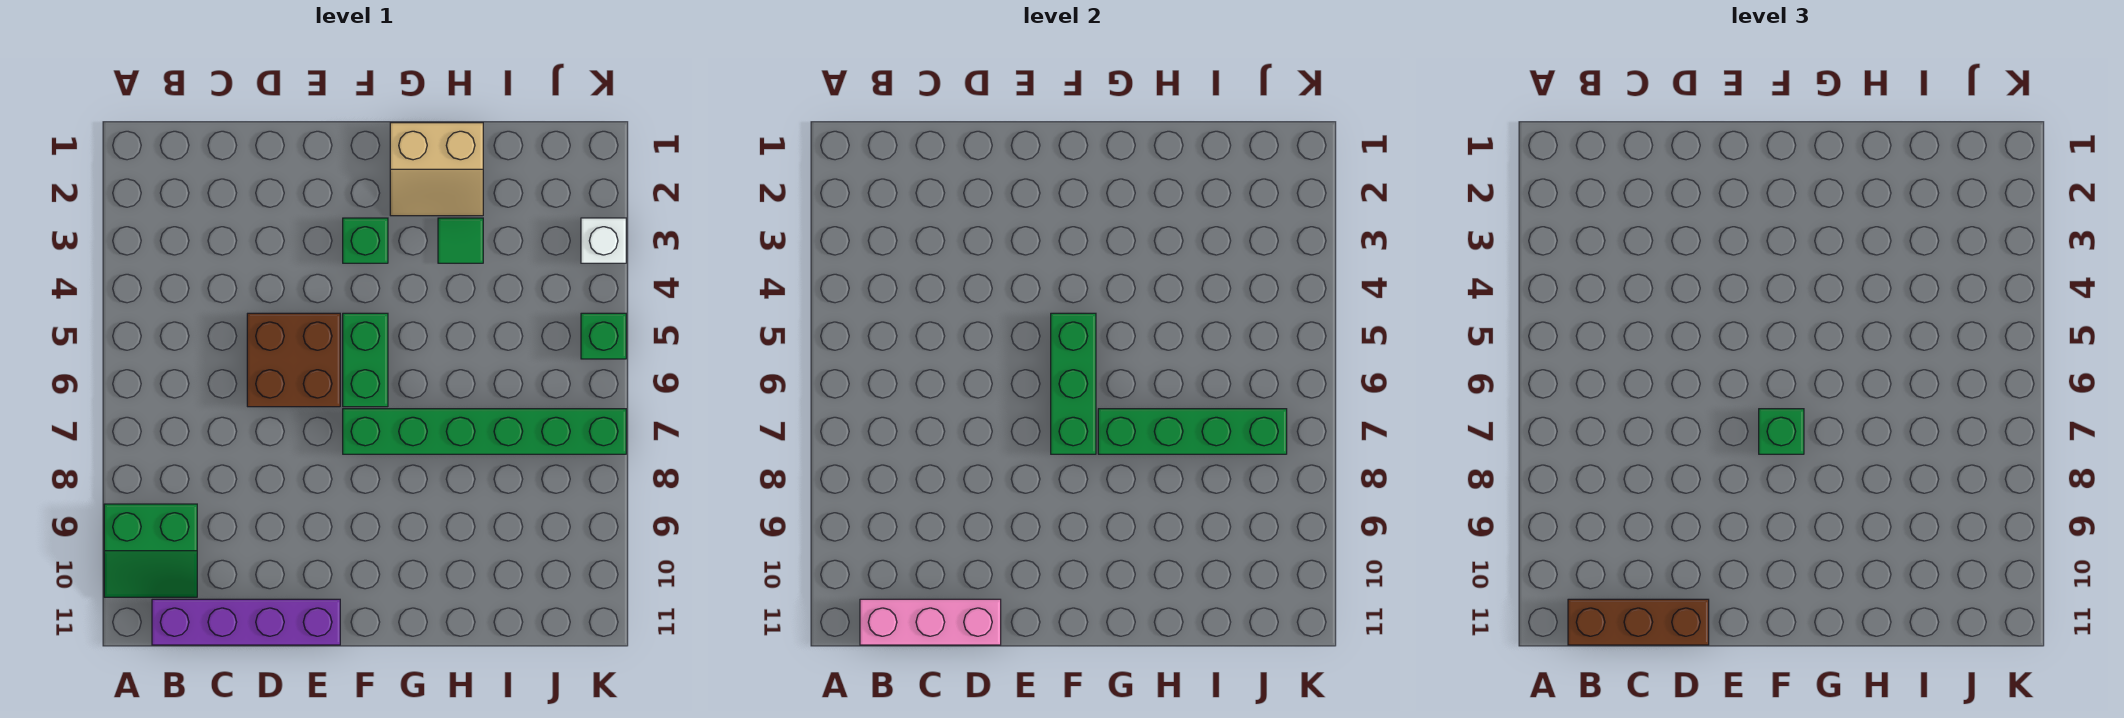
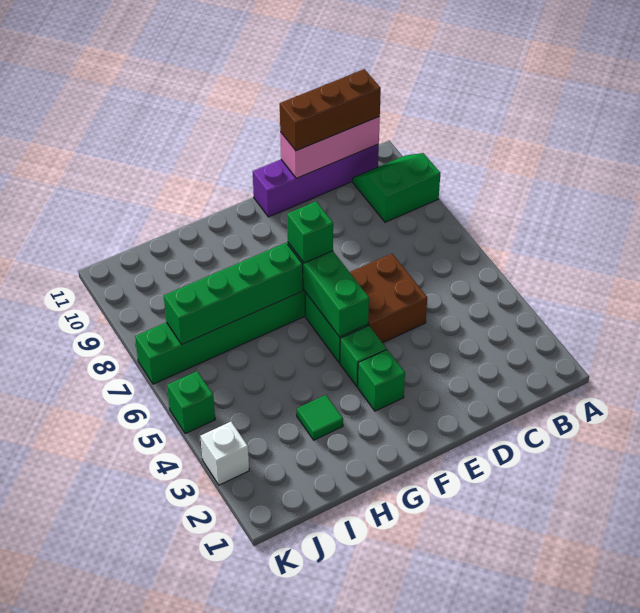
none -> green brick F4 level 1
tan slope G1:H2 level 1 top 1 -> none

